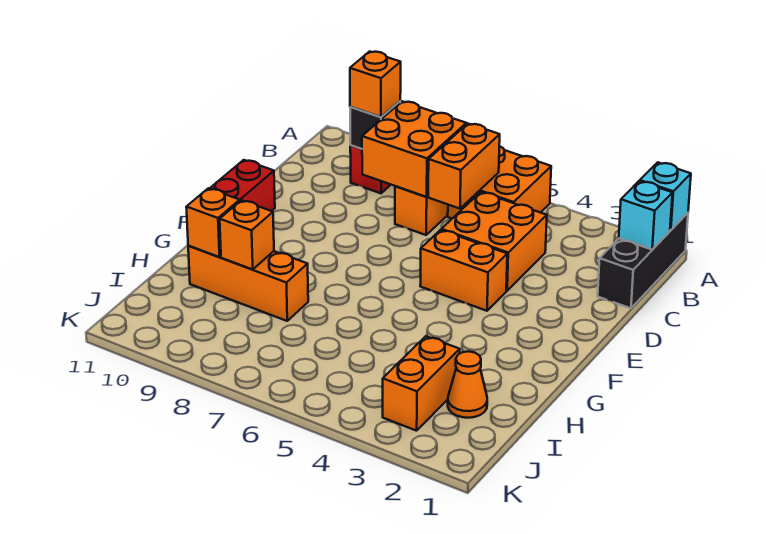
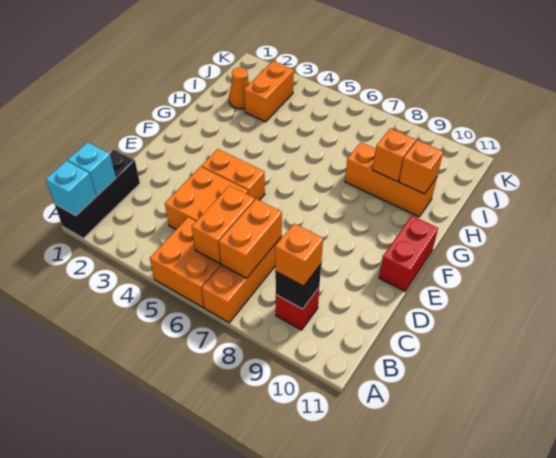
orange brick B7:C8 level 2 -> orange brick B7:C7 level 2

